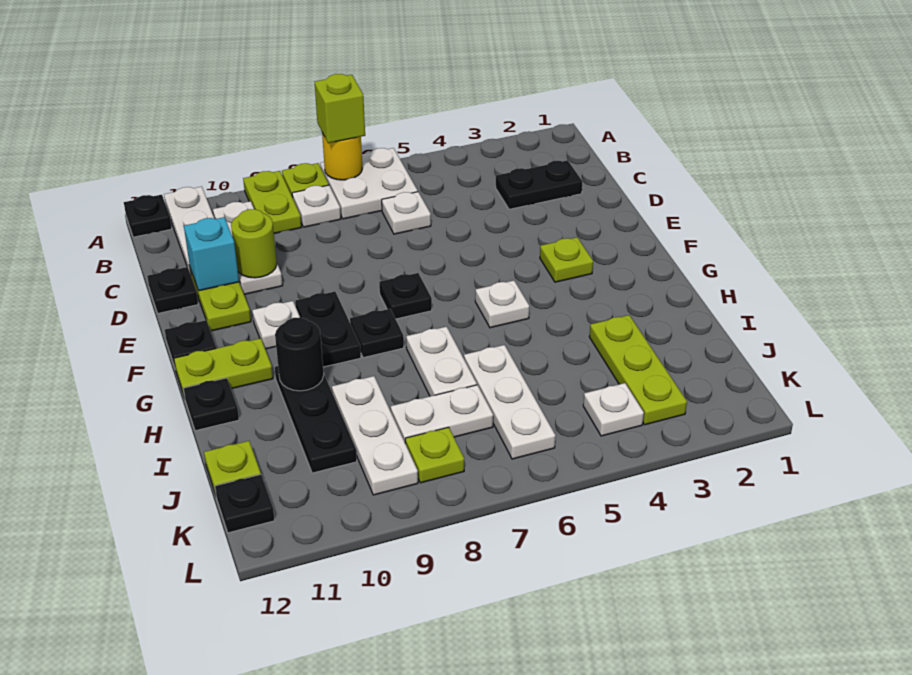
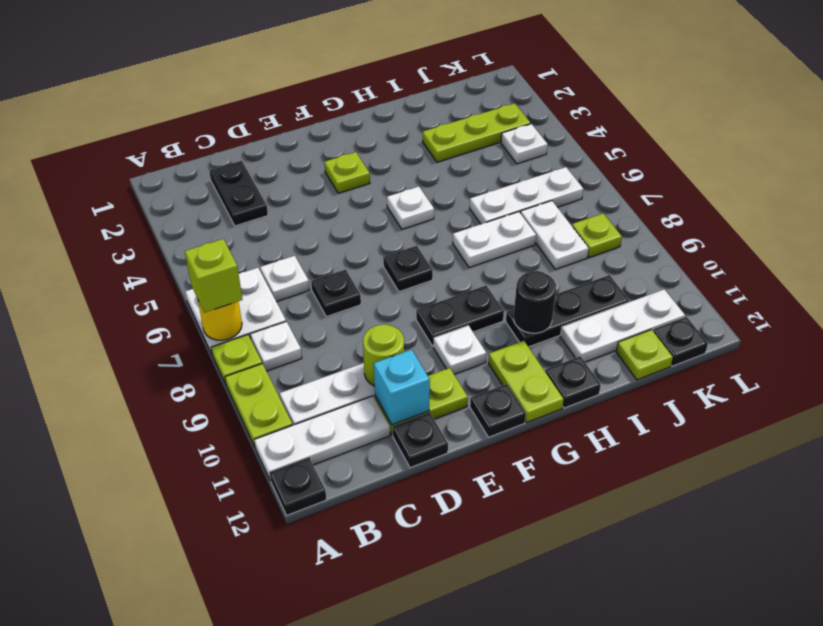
lime plate A9:B9 level 1 -> lime plate A9:A10 level 1
black plate G8 level 1 -> black plate D7 level 1
white plate I9:K9 level 1 -> white plate I11:K11 level 1

